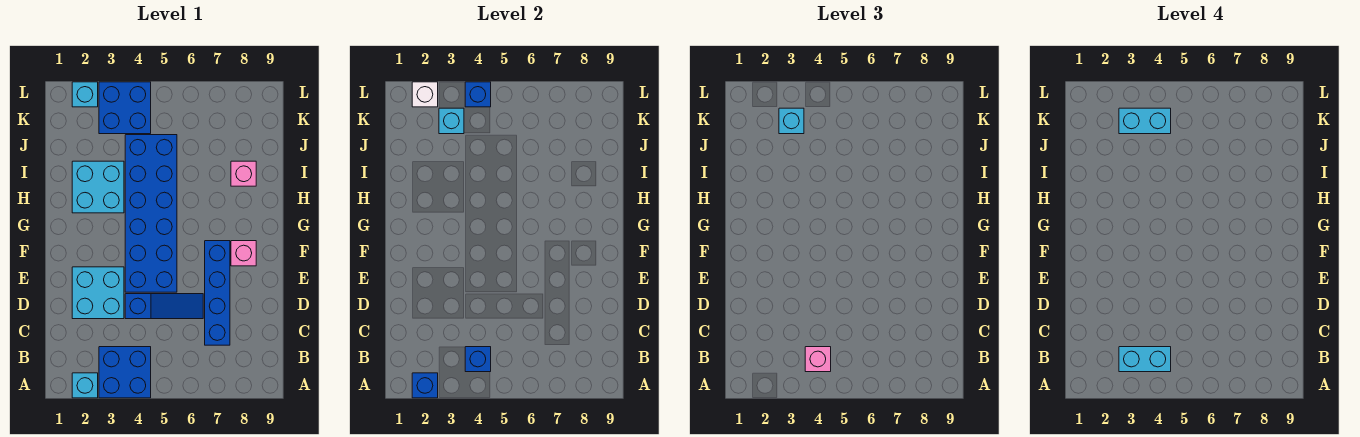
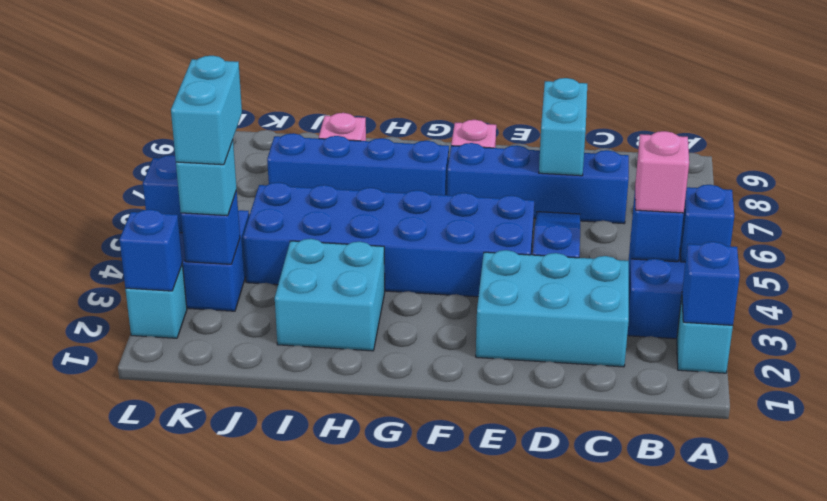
none -> blue brick A4 level 2
cyan brick B3:B4 level 4 -> cyan brick D7:D8 level 2
cyan brick D2:E3 level 1 -> cyan brick C2:E3 level 1
none -> blue brick G7:J7 level 1
cyan brick K3 level 2 -> blue brick K3 level 2
white brick L2 level 2 -> blue brick L2 level 2

